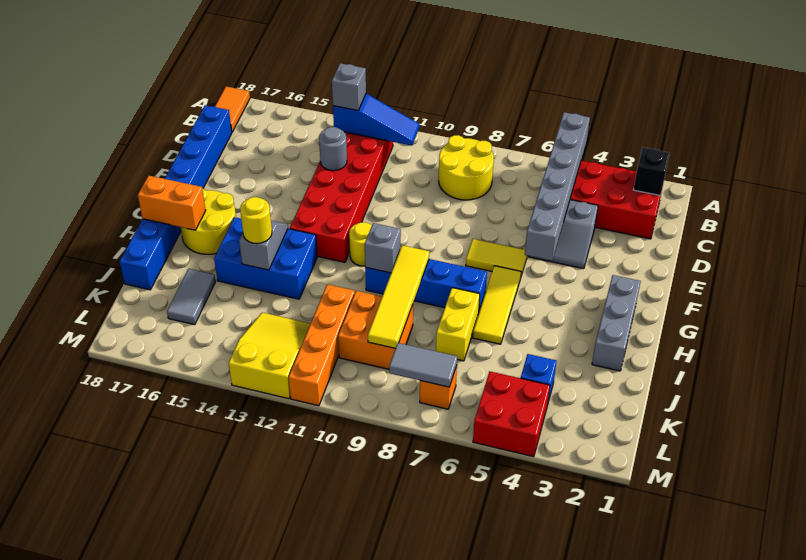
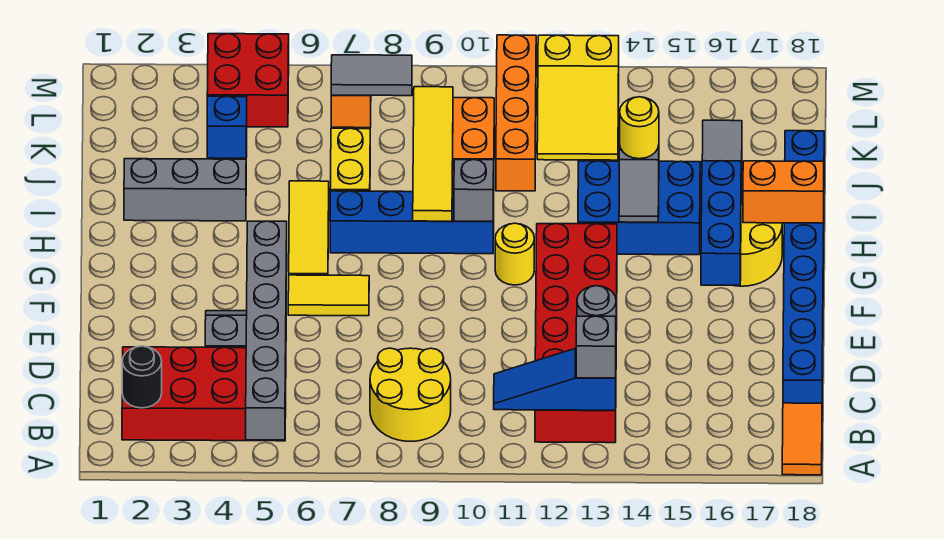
black brick B2 level 2 -> black round brick B2 level 2
none -> blue brick F16:H16 level 2
grey brick G2:I2 level 1 -> grey brick I2:I4 level 1

